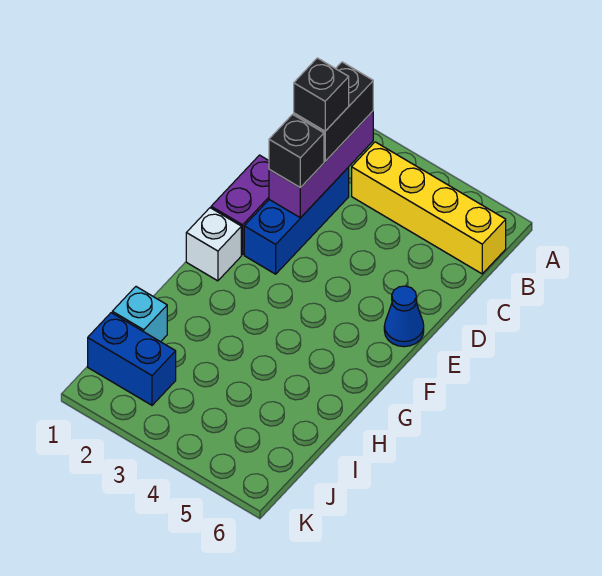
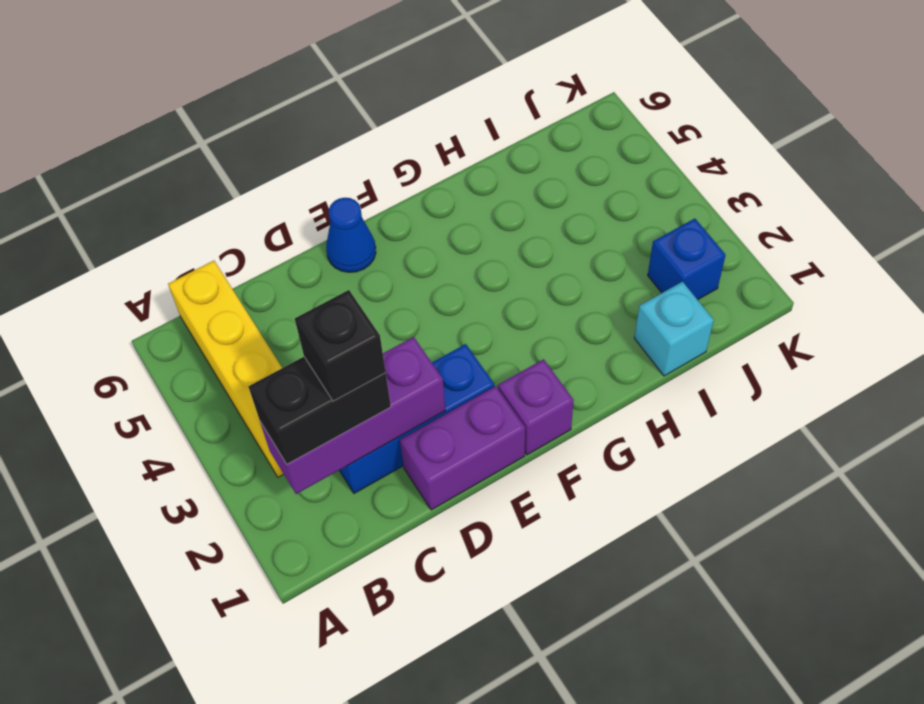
black brick D2 level 3 -> none
white brick F1 level 1 -> purple brick F1 level 1
blue brick J1:J2 level 1 -> blue brick J2 level 1

